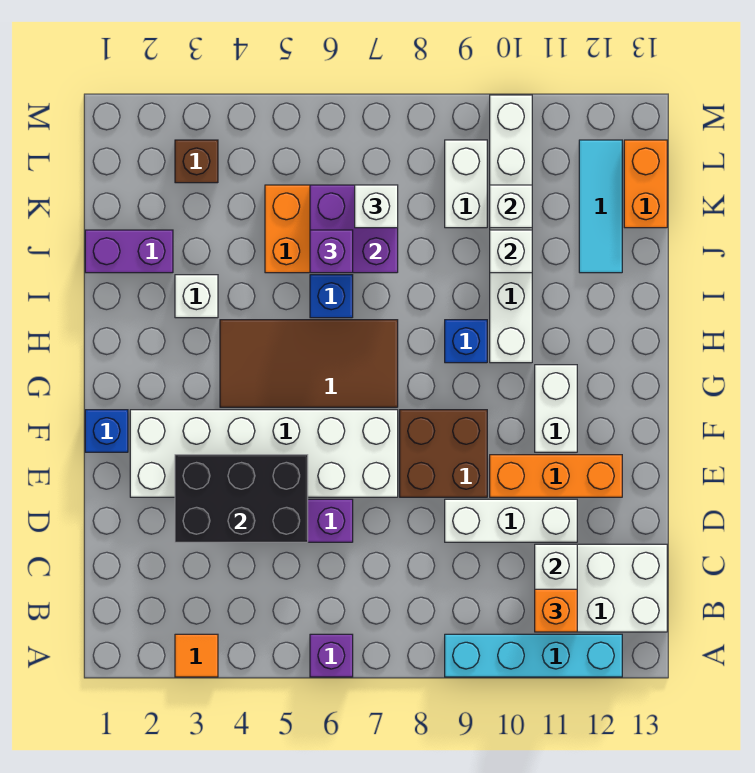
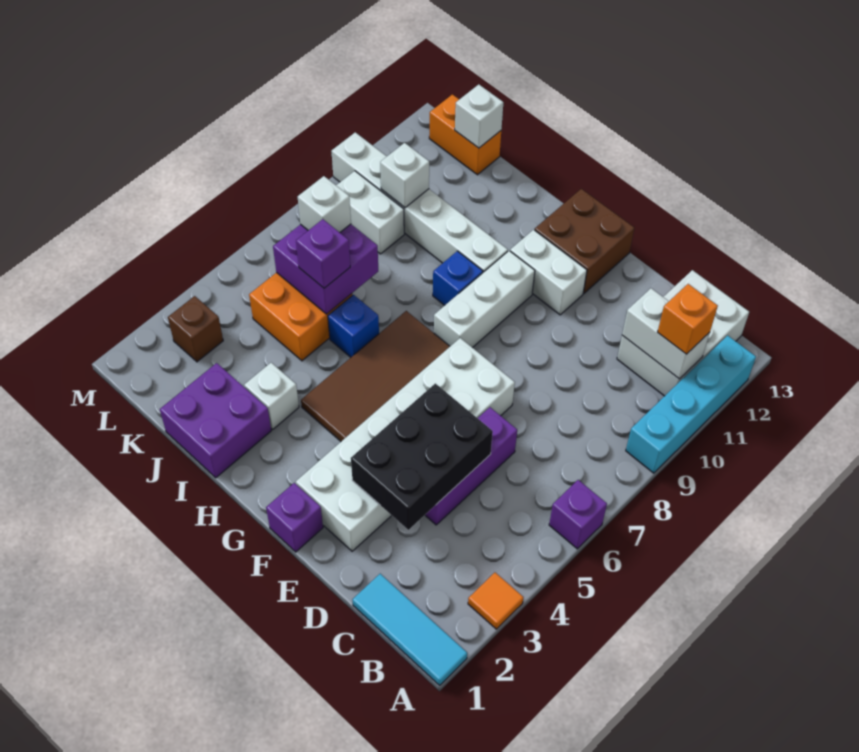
white brick D9:D11 level 1 -> white brick G8:G10 level 1
brown brick E8:F9 level 1 -> brown brick F12:G13 level 1
orange brick E10:E12 level 1 -> none
blue brick F1 level 1 -> purple brick F1 level 1
purple brick J1:J2 level 1 -> purple brick I1:J2 level 1
white brick J10 level 2 -> white brick K13 level 2
cyan tile J12:L12 level 1 -> cyan tile A1:C1 level 1

